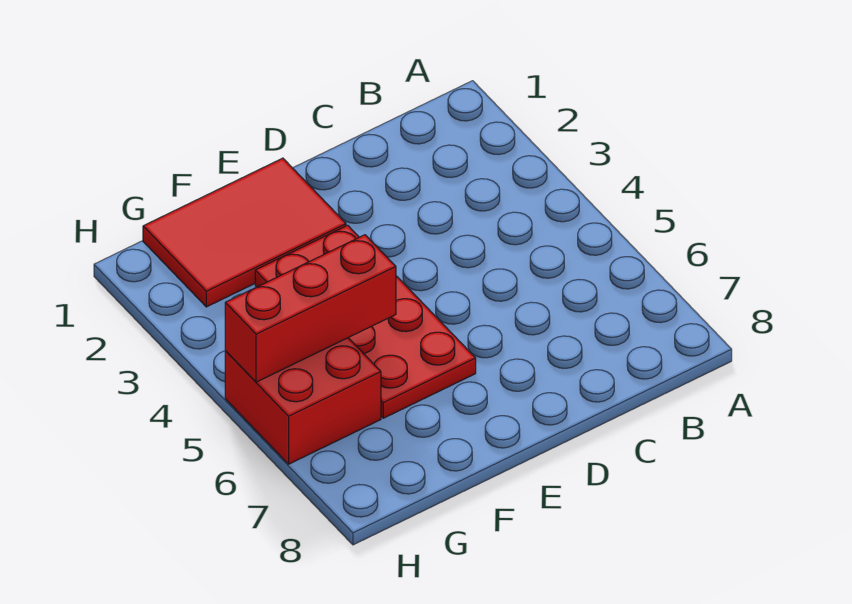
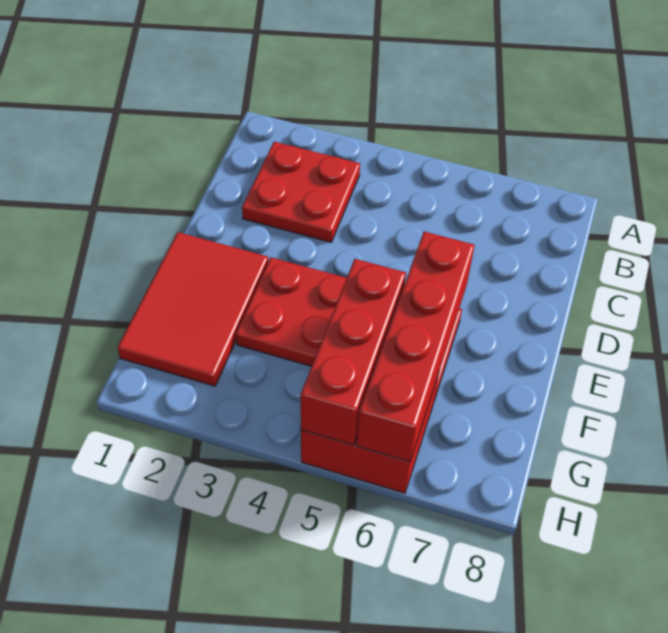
none -> red plate B2:C3 level 1
none -> red brick E6:H6 level 2

